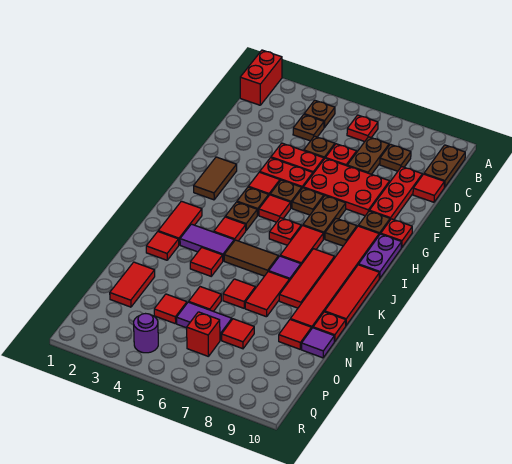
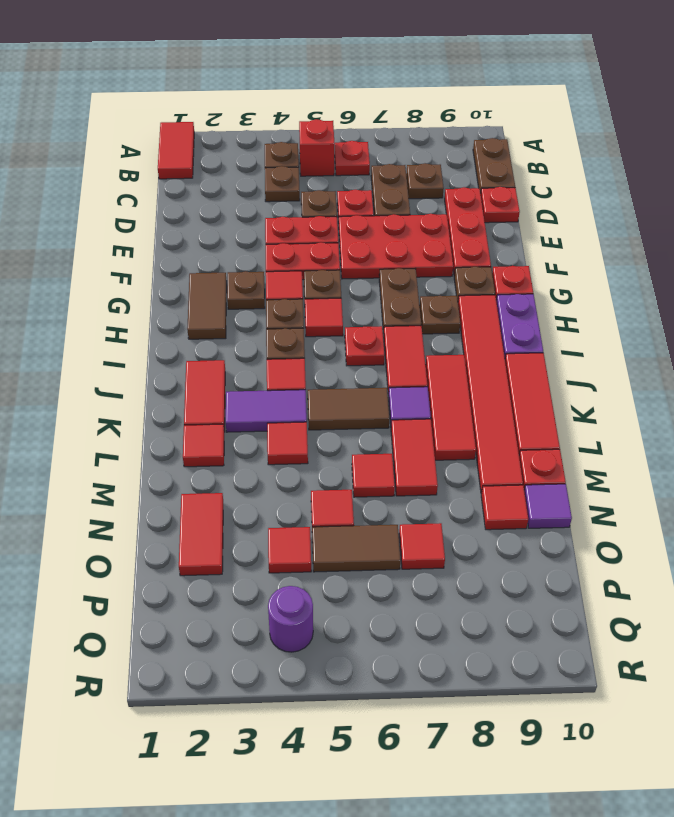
red brick A1:B1 level 1 -> red tile A1:B1 level 1
red tile D10 level 1 -> red plate D10 level 1
brown plate G6 level 1 -> brown plate G3 level 1
purple tile O5:O6 level 1 -> brown tile O5:O6 level 1
red brick P6 level 1 -> red brick B5 level 1

